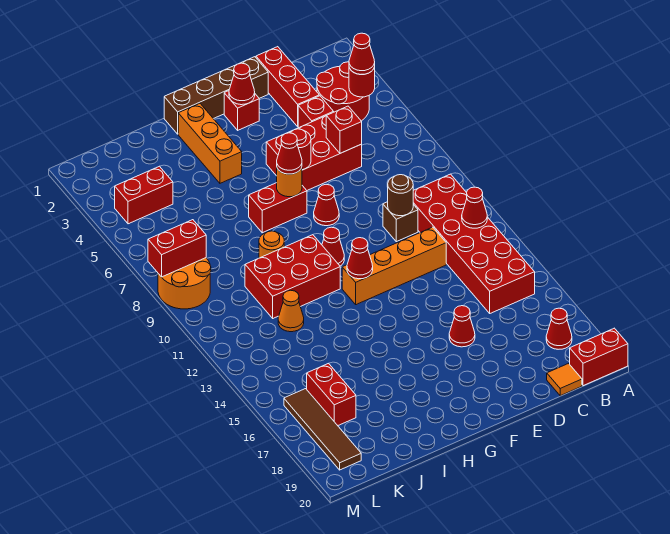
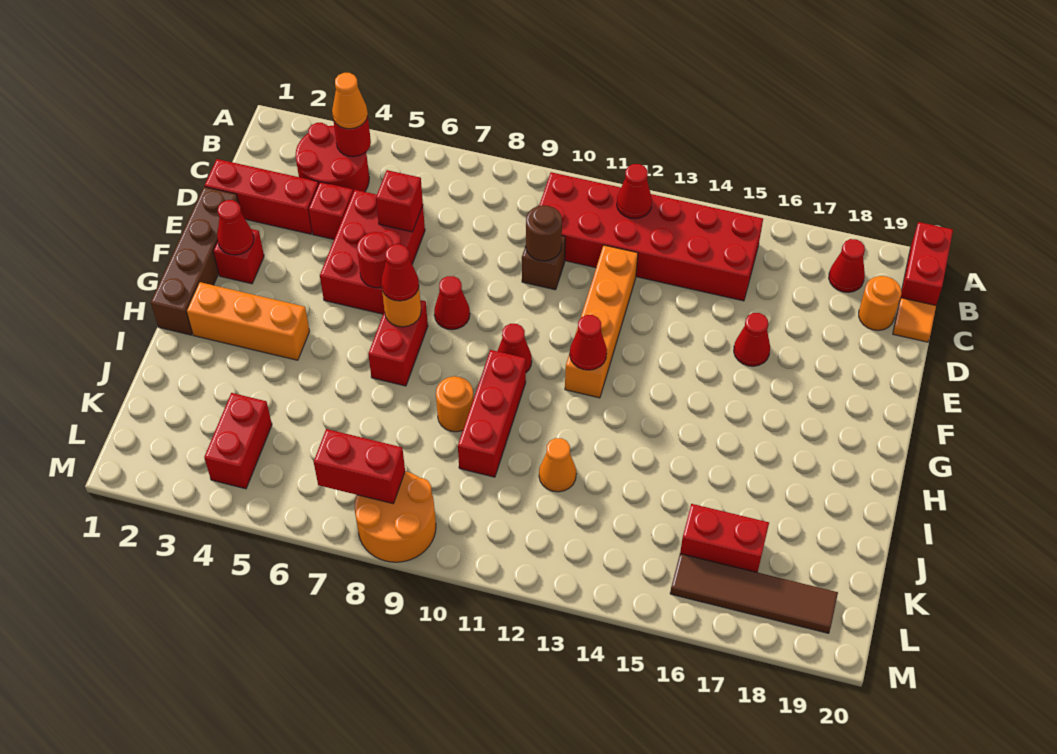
red cone B4 level 3 -> orange cone B4 level 3
none -> orange round brick C19 level 1
red brick H10:J11 level 1 -> red brick H10:J10 level 1
red brick L8:M8 level 2 -> red brick L7:L8 level 2

